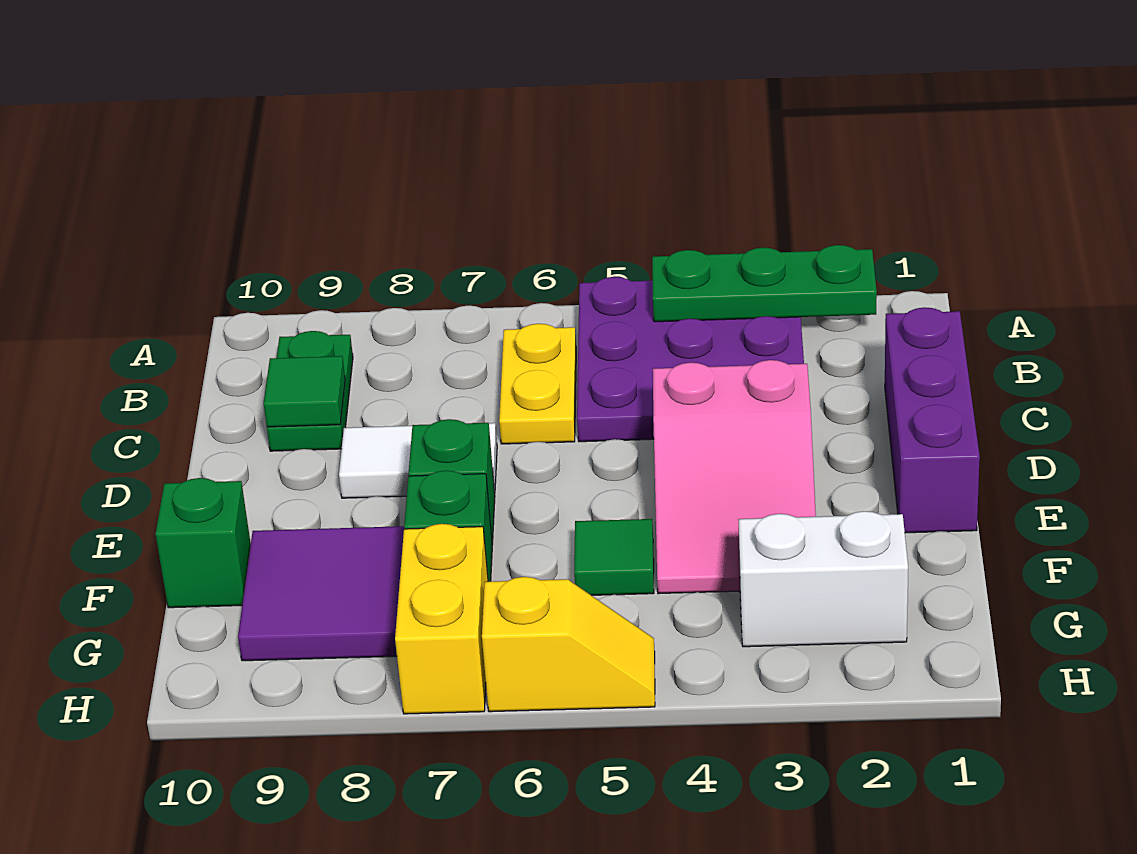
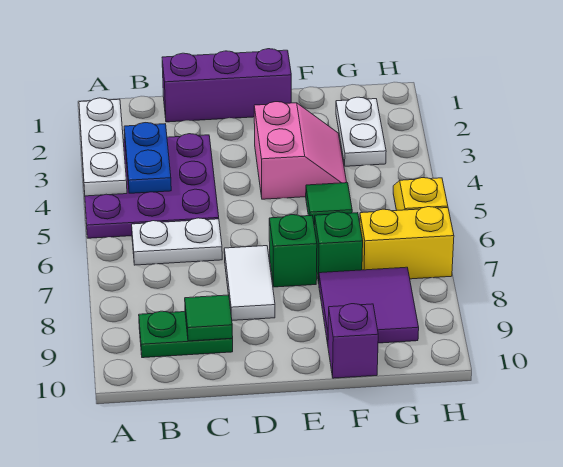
green plate A2:A4 level 2 -> white plate A2:A4 level 2
none -> blue plate B3:B4 level 2
yellow plate B6:C6 level 1 -> white plate B6:C6 level 1
pink slope D3:F4 level 1 top D -> pink slope E3:F4 level 1 top E
green brick F10 level 1 -> purple brick F10 level 1
white brick G2:G3 level 1 -> white plate G2:G3 level 1

